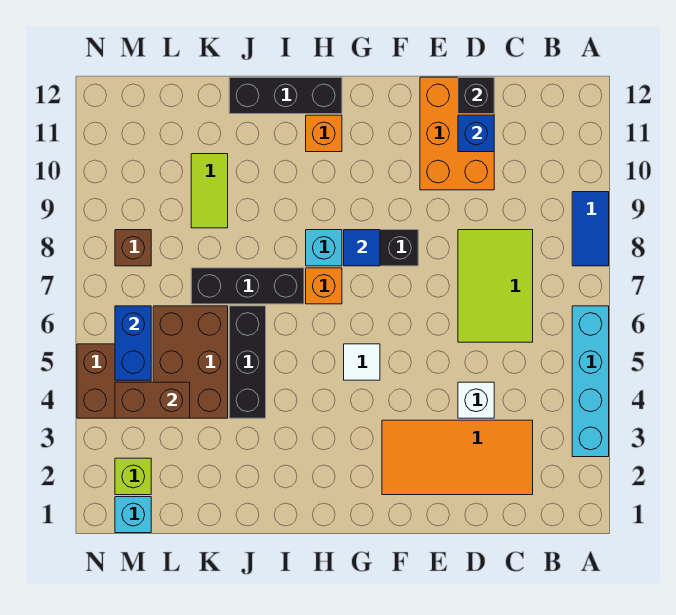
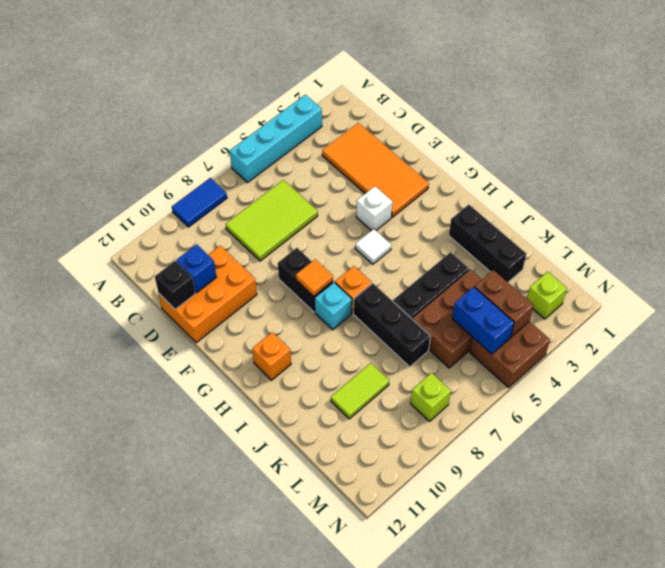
white brick D4 level 1 -> white brick F4 level 1
blue tile G8 level 2 -> orange tile G8 level 2
black brick H12:J12 level 1 -> black brick I2:K2 level 1
cyan brick M1 level 1 -> none
blue brick M5:M6 level 2 -> blue brick L5:M5 level 2
brown brick M8 level 1 -> lime brick M8 level 1

